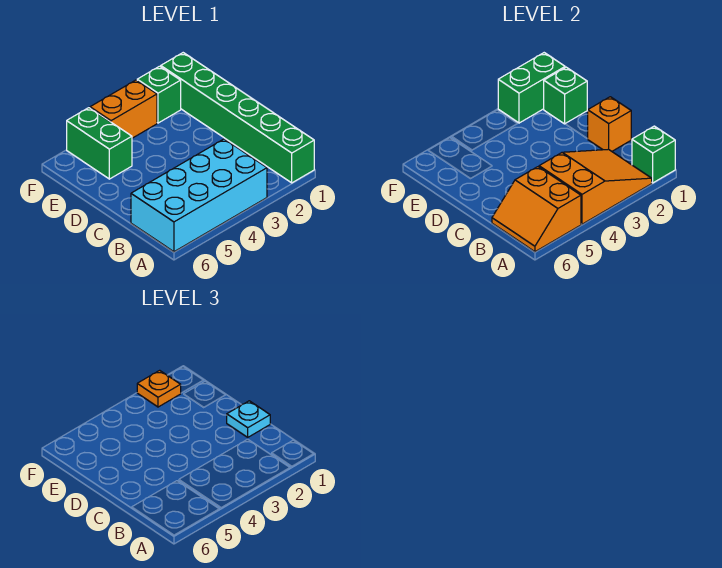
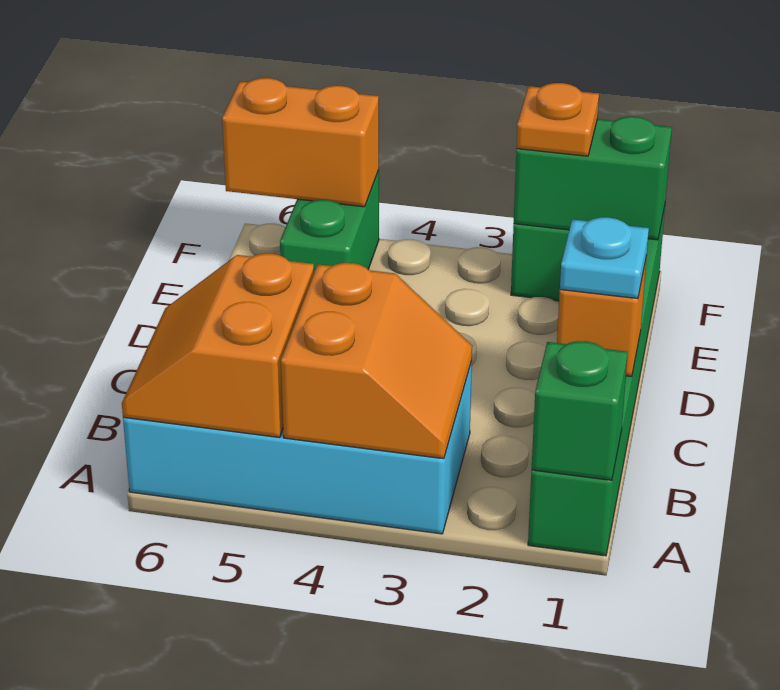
orange slope A2:B4 level 2 top 4 -> orange slope A3:B4 level 2 top 4
green brick E1 level 2 -> none
orange brick F3:F4 level 1 -> orange brick F5:F6 level 2

